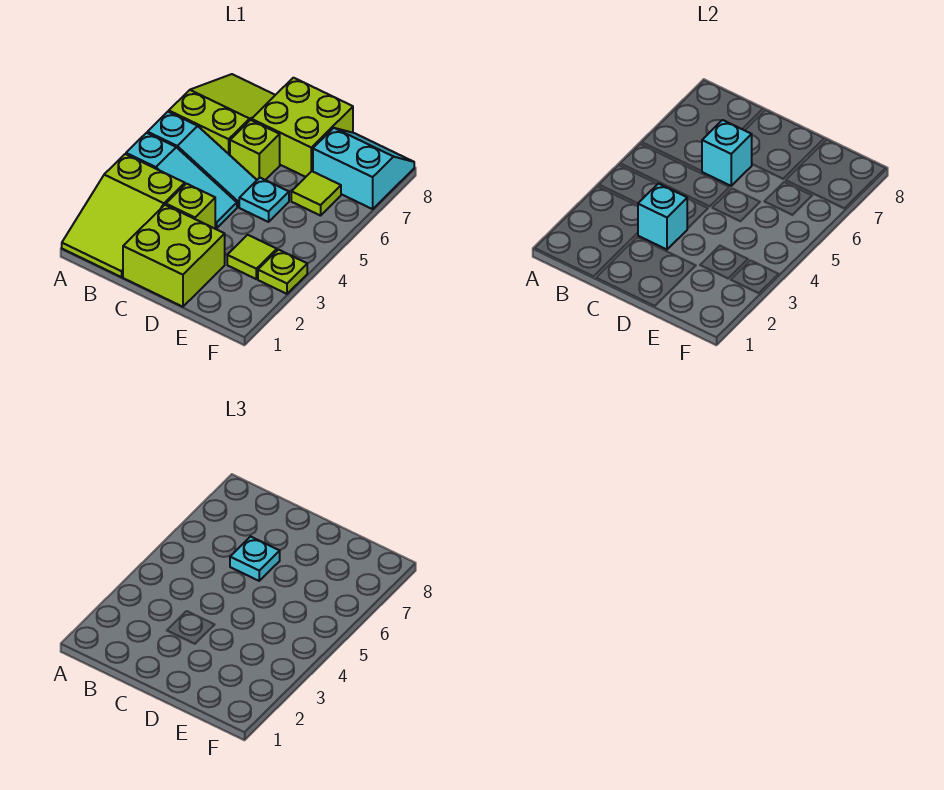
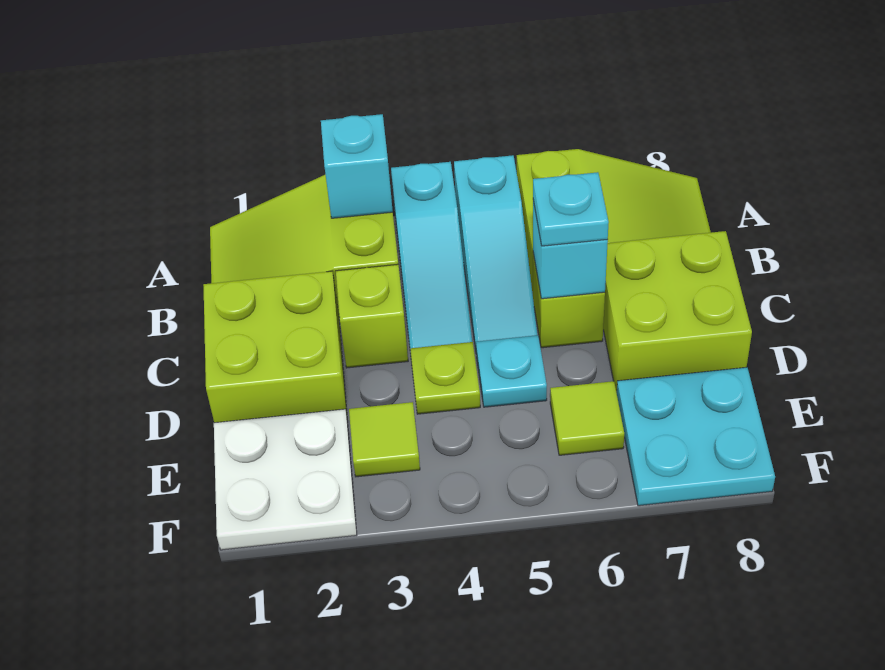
cyan brick C3 level 2 -> cyan brick A3 level 2
none -> white plate E1:F2 level 1
cyan slope E7:F8 level 1 top 7 -> cyan plate E7:F8 level 1
lime plate F3 level 1 -> lime plate D4 level 1

